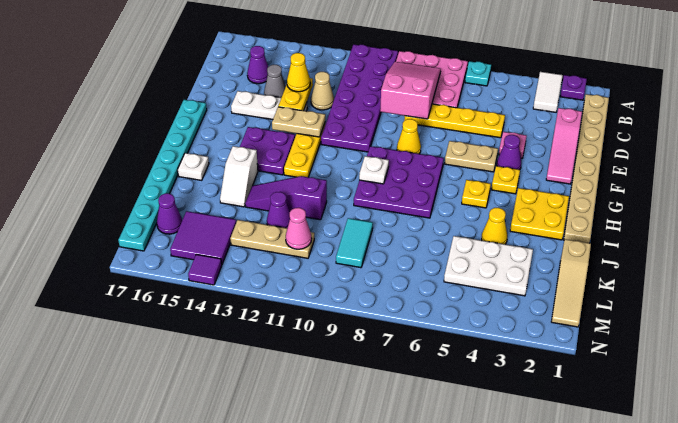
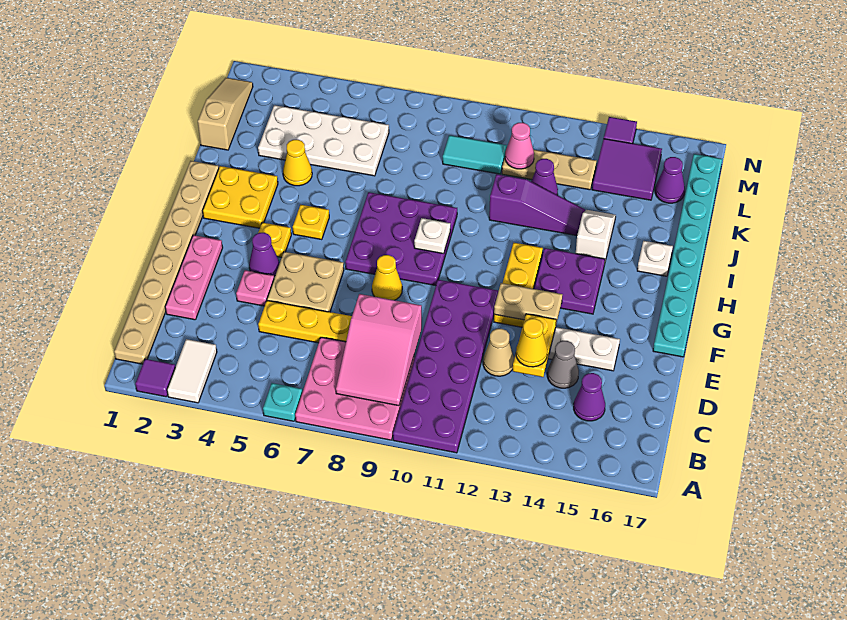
purple plate A2 level 1 -> purple tile A2 level 1
pink slope D2:F2 level 1 top D -> pink plate D2:F2 level 1
tan plate F5:F6 level 1 -> tan plate E5:F6 level 1
white plate K3:L5 level 1 -> white plate K3:L6 level 1
cyan tile K9:L9 level 1 -> cyan tile L9:L10 level 1

